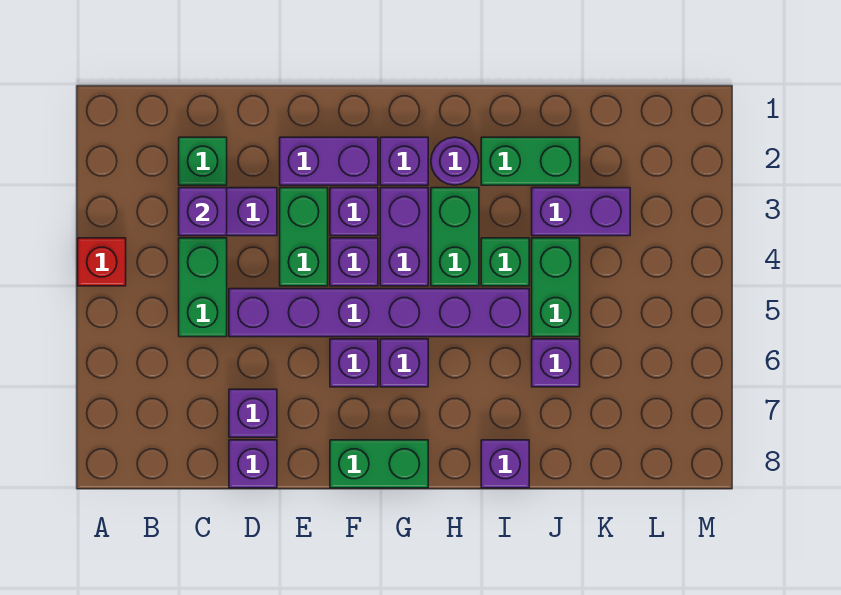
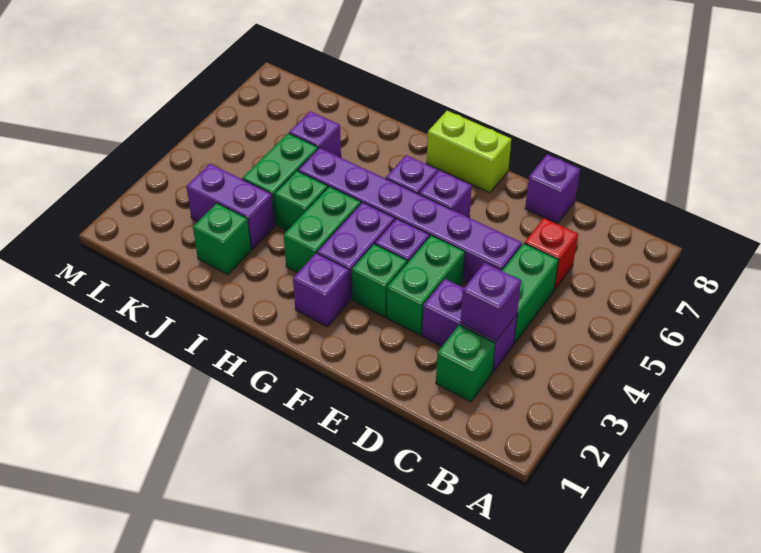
red brick A4 level 1 -> red brick C6 level 1
purple brick D7 level 1 -> none
purple brick E2:F2 level 1 -> none
purple brick F3 level 1 -> green brick F3 level 1
green brick F8:G8 level 1 -> lime brick F8:G8 level 1
purple round brick H2 level 1 -> none
green brick I2:J2 level 1 -> green brick J2 level 1
purple brick I8 level 1 -> none

